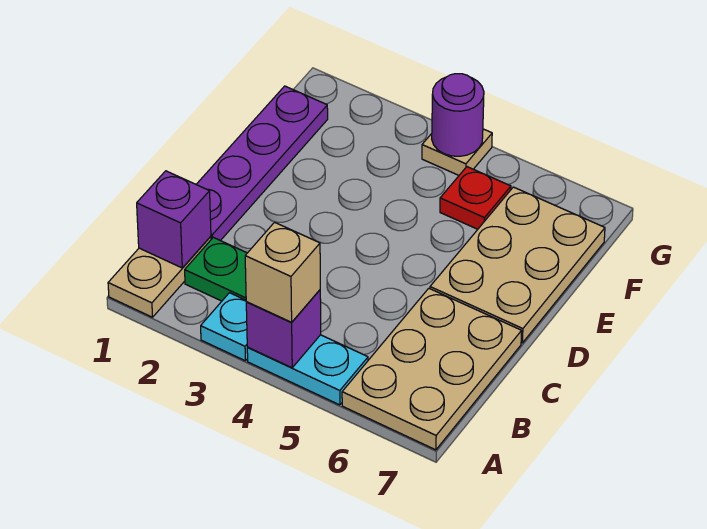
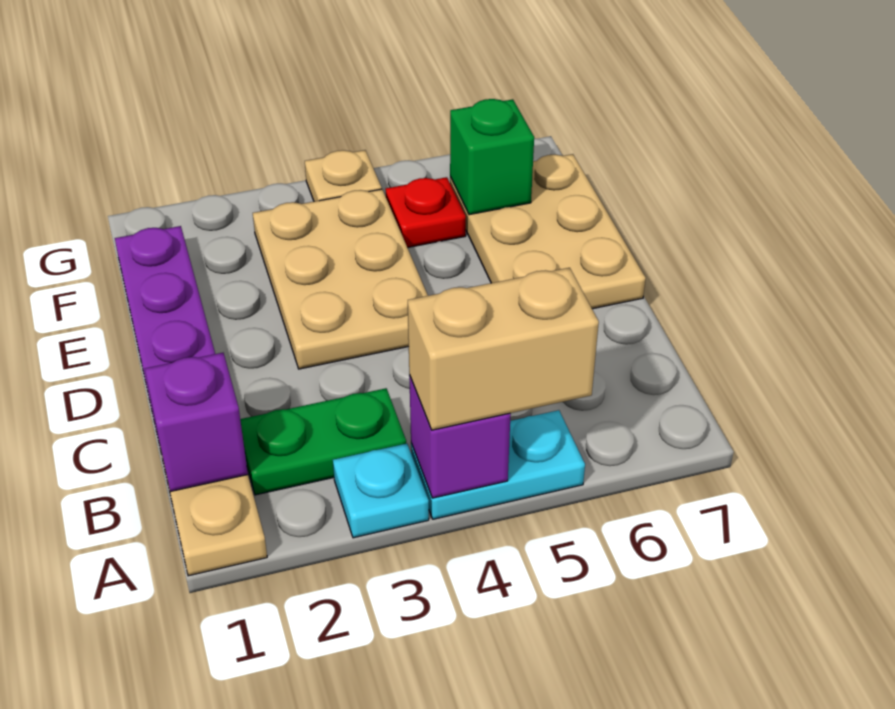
tan brick A4 level 3 -> tan brick A4:A5 level 3
tan plate A6:C7 level 1 -> tan plate D3:F4 level 1
none -> green brick F6 level 2
purple round brick G4 level 2 -> none

